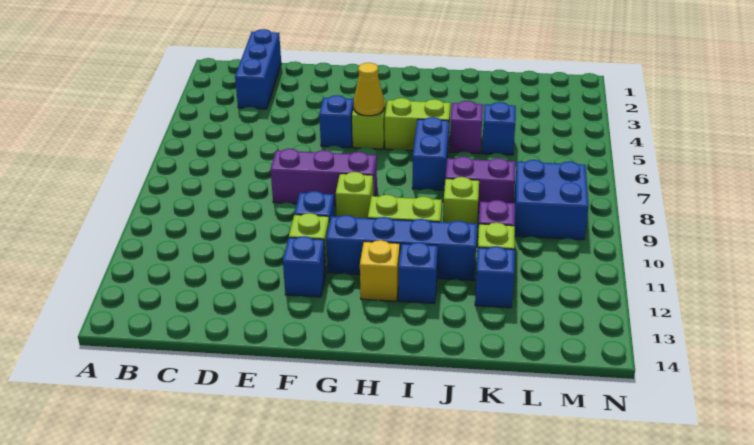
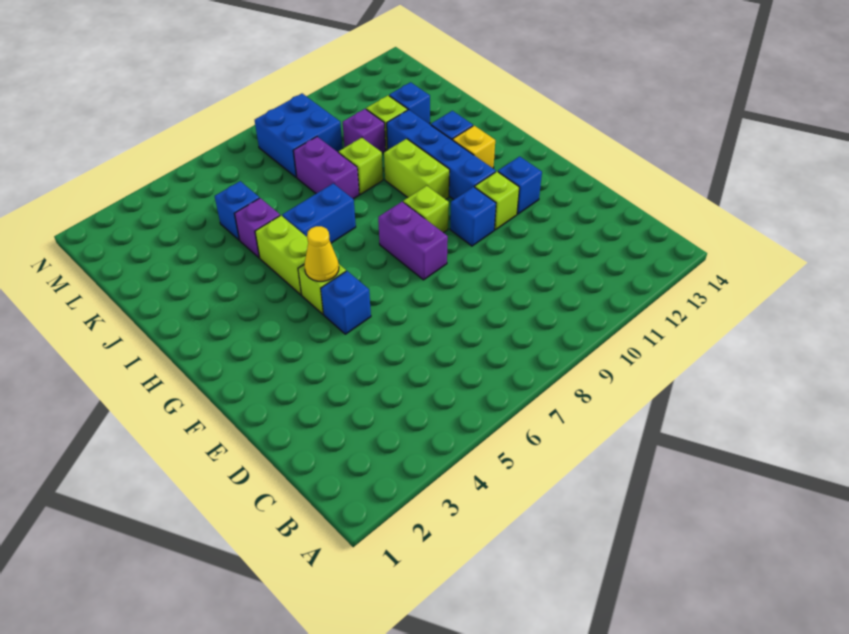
blue brick C1:C3 level 1 -> none
purple brick E8:G8 level 1 -> purple brick F8:G8 level 1

